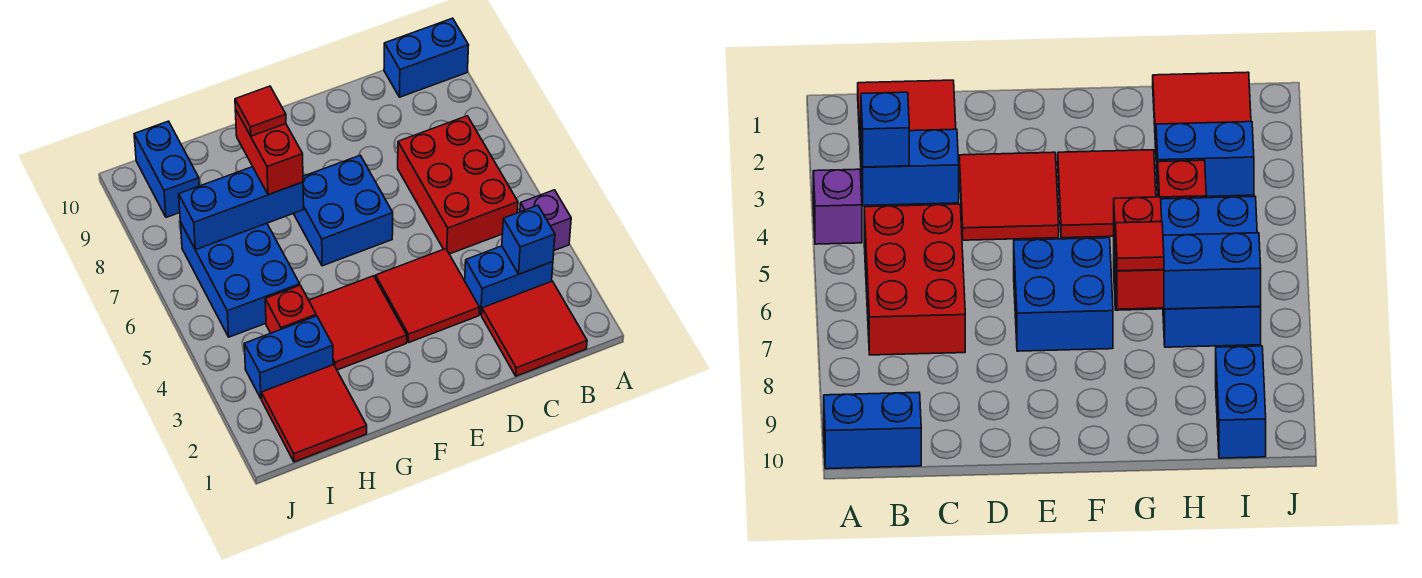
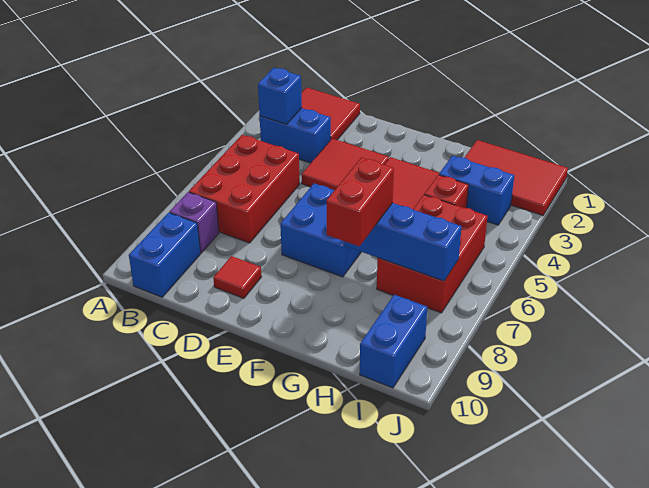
purple brick A4 level 1 -> purple brick B8 level 1
blue brick A10:B10 level 1 -> blue brick B9:B10 level 1
red tile G8 level 4 -> red tile D9 level 1
red tile H1:I2 level 1 -> red tile H1:J2 level 1
blue brick H5:I7 level 1 -> red brick H5:I7 level 1

